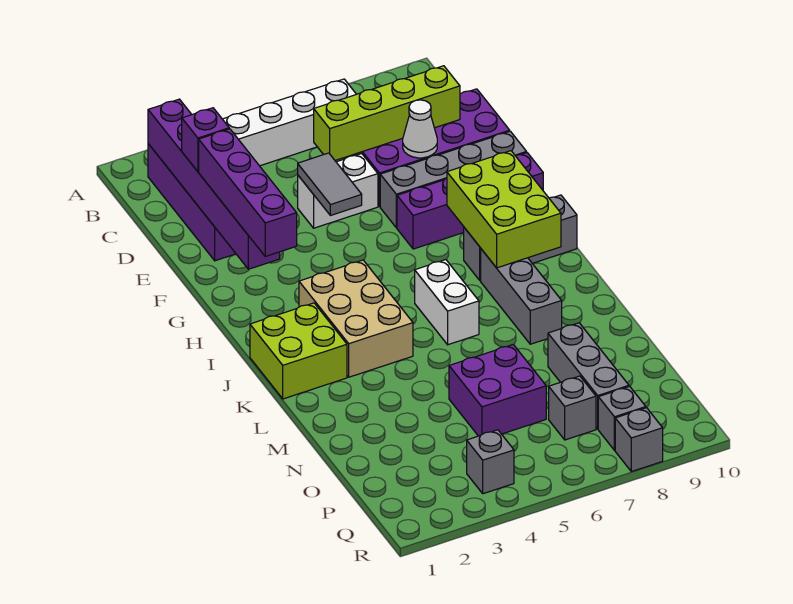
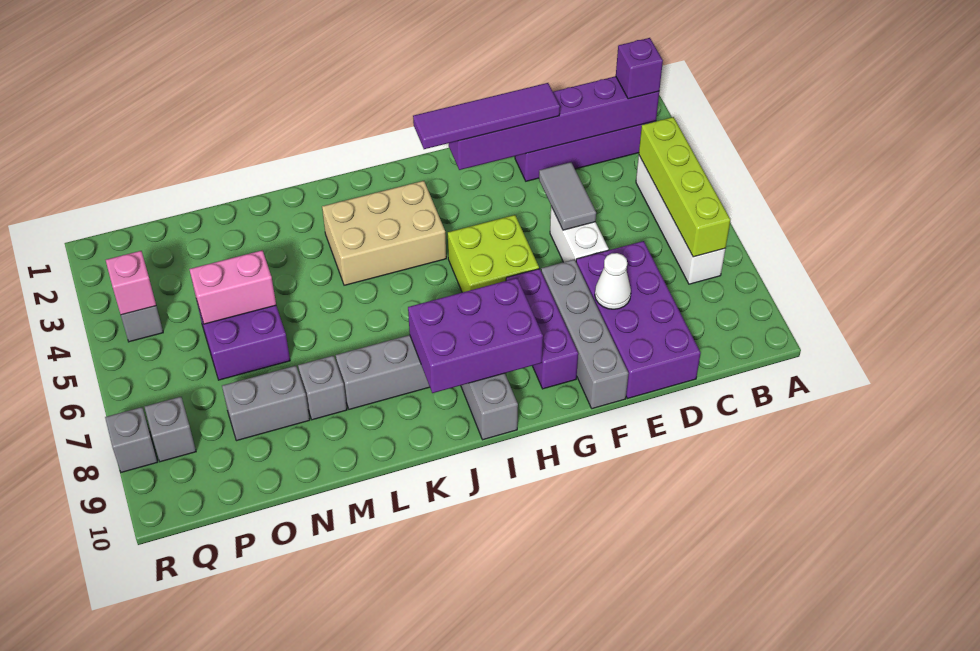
purple brick D2 level 3 -> purple brick B2 level 3
lime brick D6:D9 level 2 -> lime brick B4:B7 level 2
purple brick E2:H2 level 3 -> purple tile E2:H2 level 3
grey tile E5:F5 level 2 -> grey tile E4:E5 level 2
purple brick G7:G10 level 1 -> purple brick G7:G9 level 1
lime brick H8:J9 level 2 -> purple brick H8:J9 level 2
lime brick J1:K2 level 1 -> lime brick G5:H6 level 1
white brick J6:K6 level 1 -> none
none -> pink brick N5:O5 level 2
grey brick N8:P8 level 1 -> grey brick N8:O8 level 1
grey brick P7 level 1 -> grey brick M8 level 1
none -> pink brick Q4 level 2

